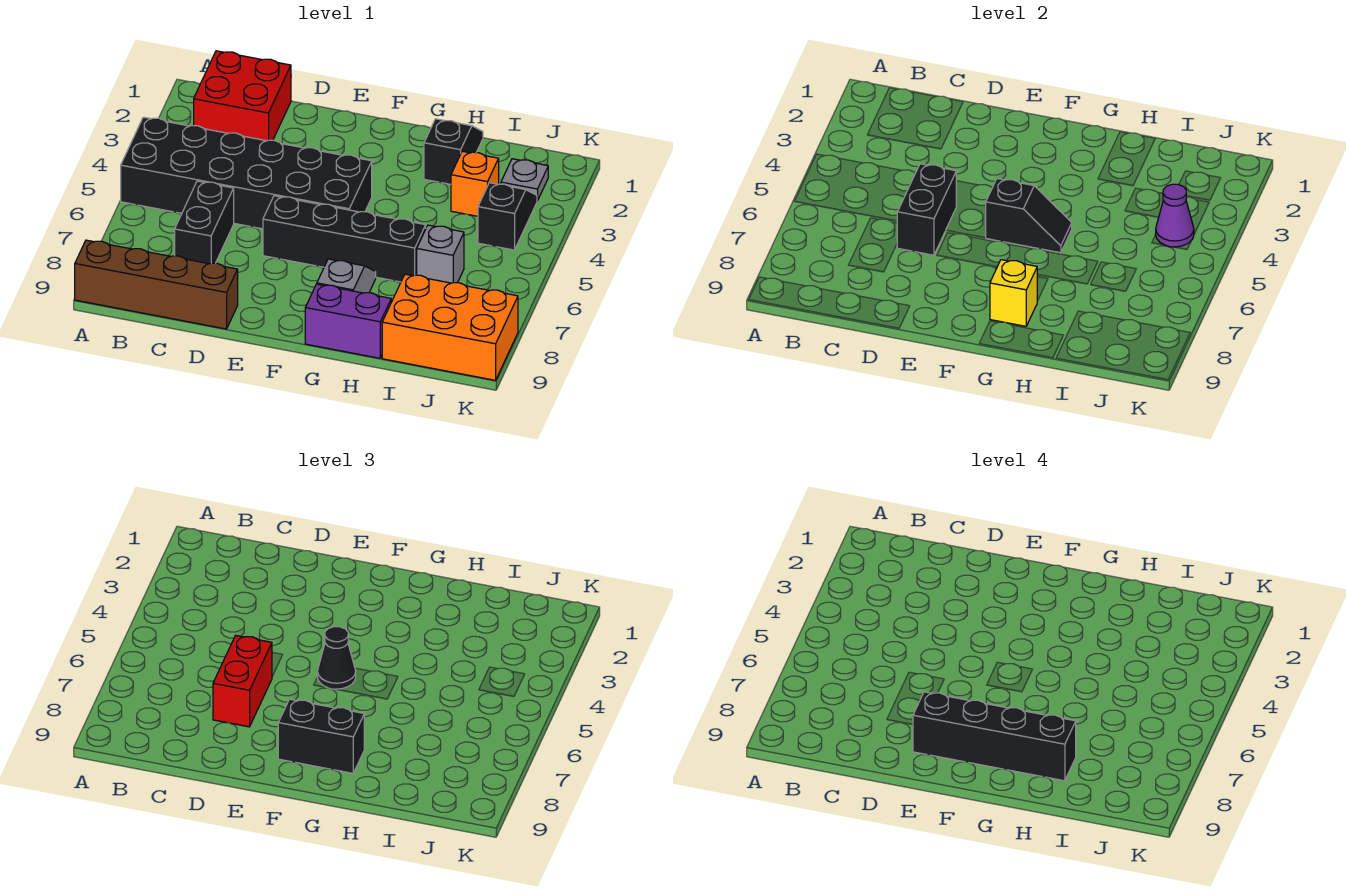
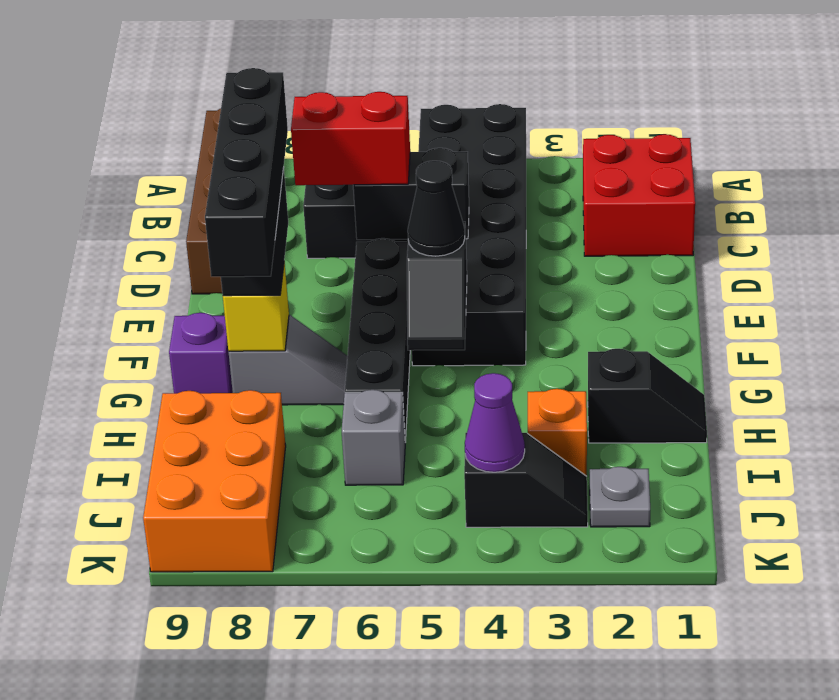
purple brick G9:H9 level 1 -> purple brick G9 level 1

